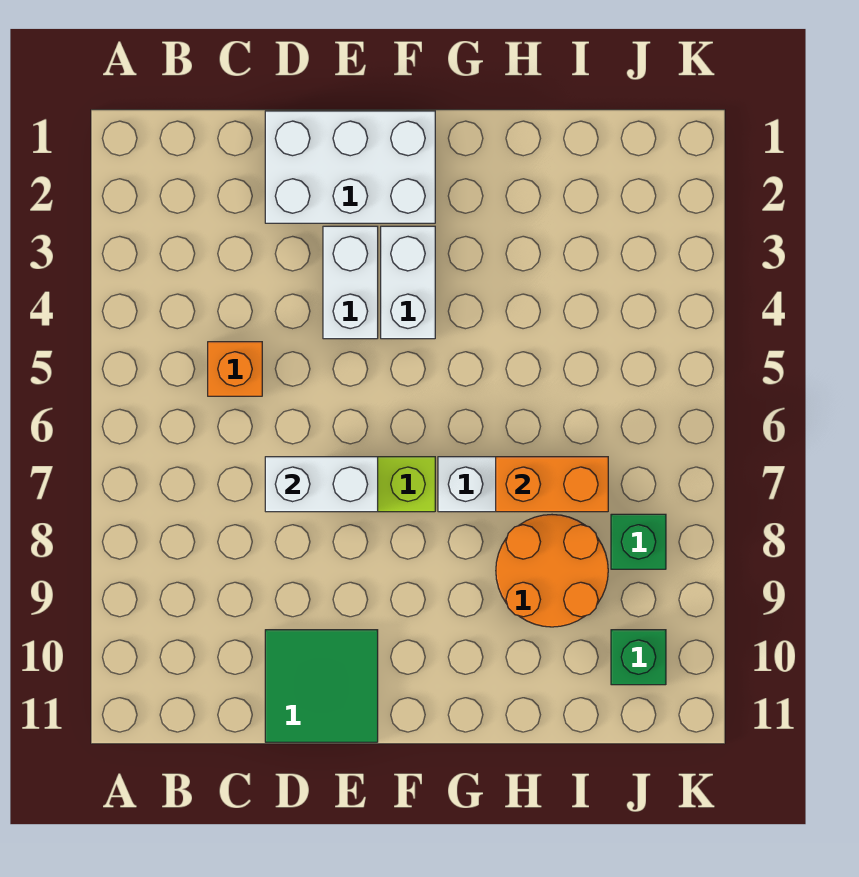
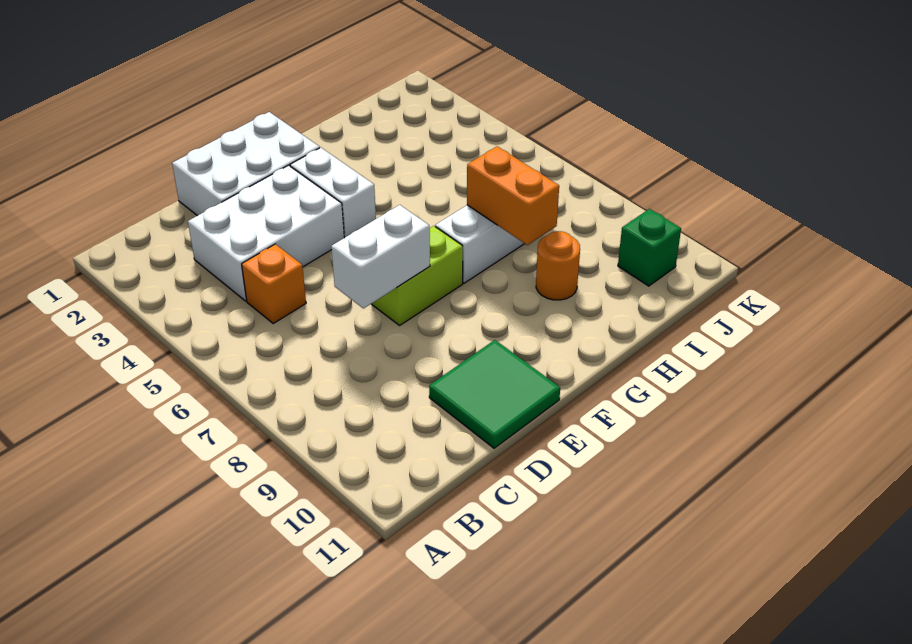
white brick E3:E4 level 1 -> white brick C3:E4 level 1
orange brick H7:I7 level 2 -> orange brick H7:H8 level 2
orange round brick H8:I9 level 1 -> orange round brick H9 level 1
green brick J8 level 1 -> none

